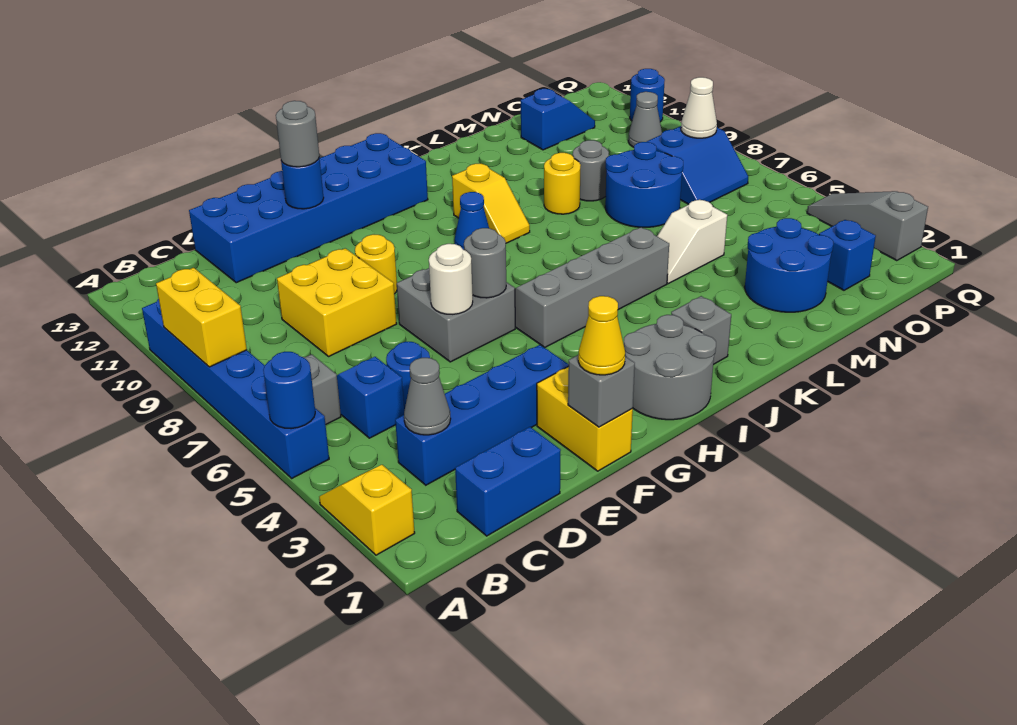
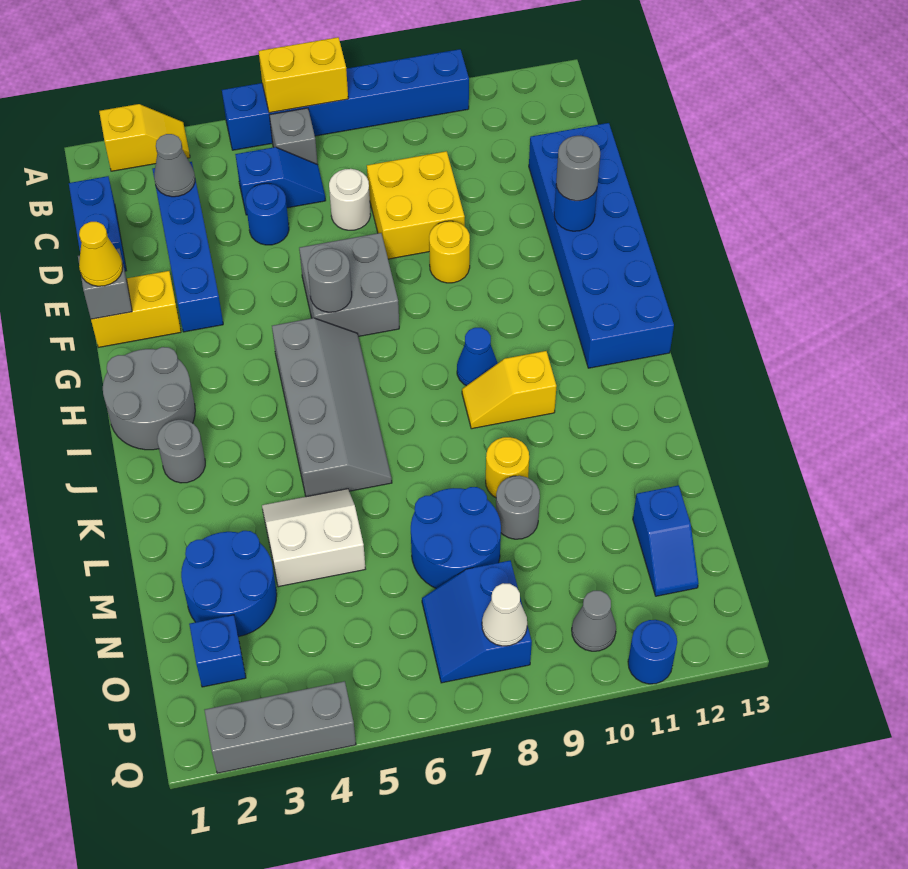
blue round brick A5 level 2 -> none
yellow brick A8:A9 level 2 -> yellow brick A6:A7 level 2
white round brick F6 level 2 -> white round brick D7 level 1
grey brick J2 level 1 -> grey round brick J2 level 1
white slope L5:M5 level 1 top M -> white slope L4:M5 level 1 top M
grey slope Q2:Q4 level 1 top 2 -> grey brick Q2:Q4 level 1

